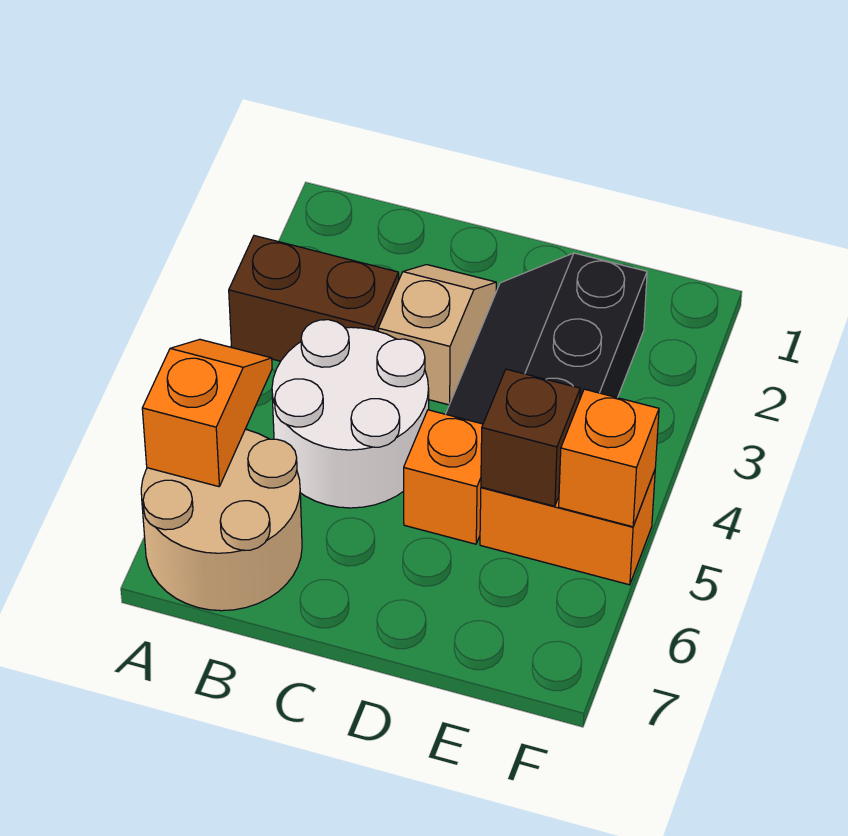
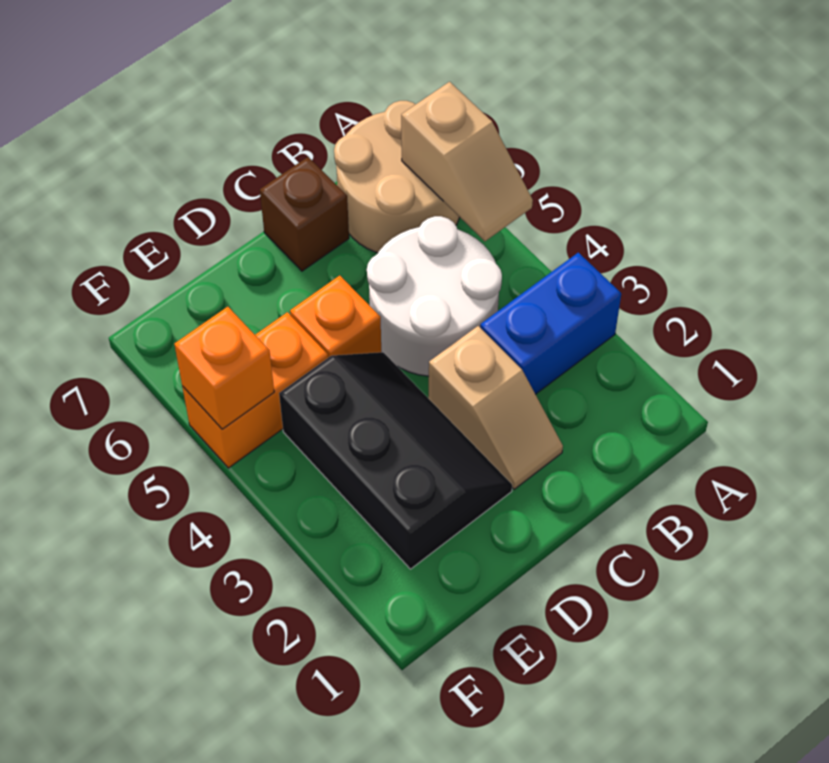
brown brick A3:B3 level 1 -> blue brick A3:B3 level 1
orange slope A5:A6 level 2 top 6 -> tan slope A5:A6 level 2 top 6
brown brick E5 level 2 -> brown brick C7 level 1

